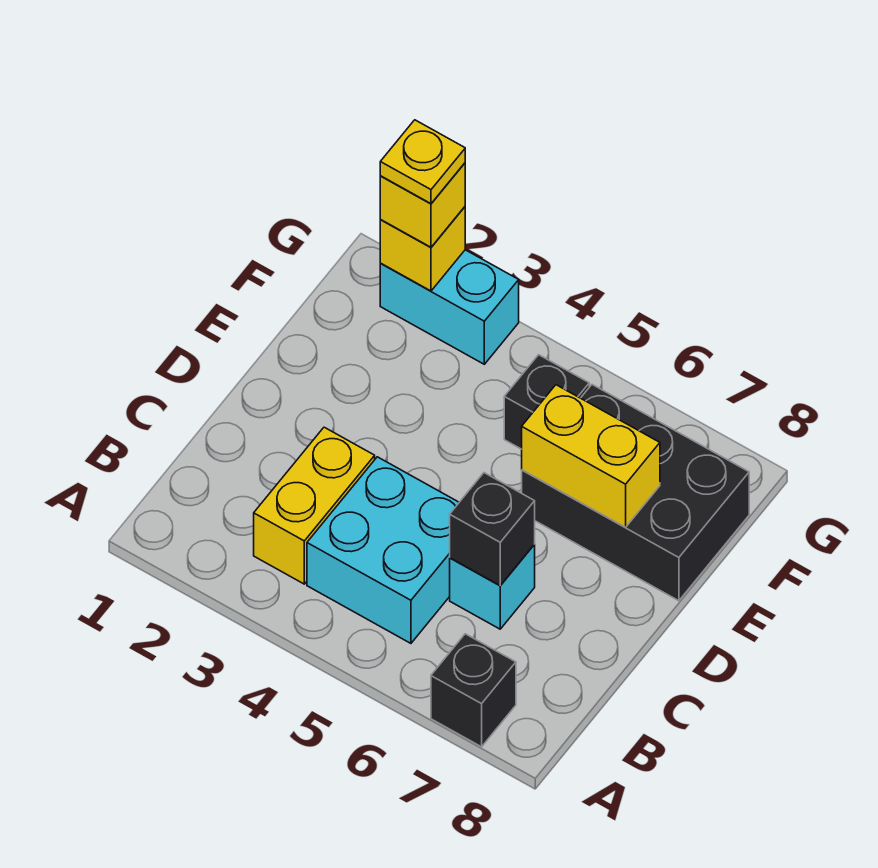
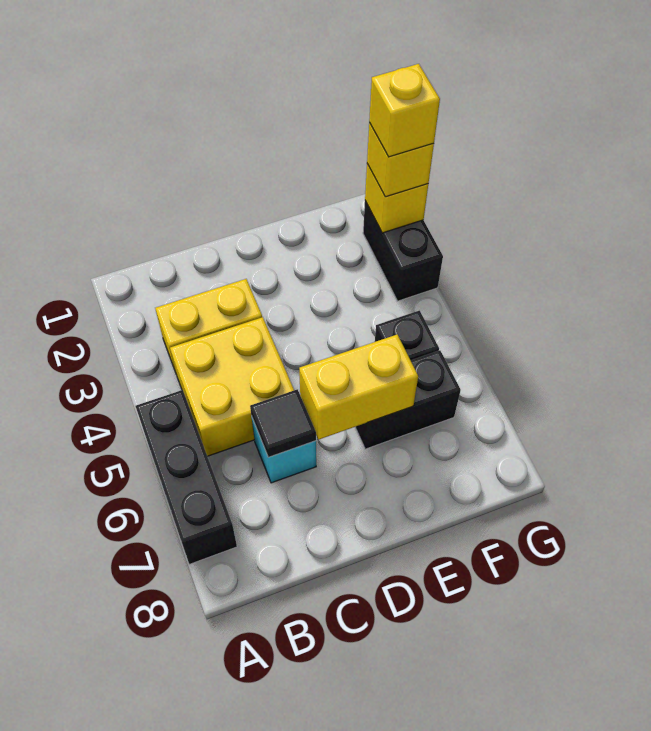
black brick A7 level 1 -> black brick A5:A7 level 1
cyan brick B4:C5 level 1 -> yellow brick B4:C5 level 1
black brick C6 level 2 -> black tile C6 level 2
black brick E6:F8 level 1 -> black brick E6:F6 level 1
yellow brick E6:E7 level 2 -> yellow brick D6:E6 level 2
cyan brick G2:G3 level 1 -> black brick G2:G3 level 1
yellow plate G2 level 4 -> yellow brick G2 level 4

